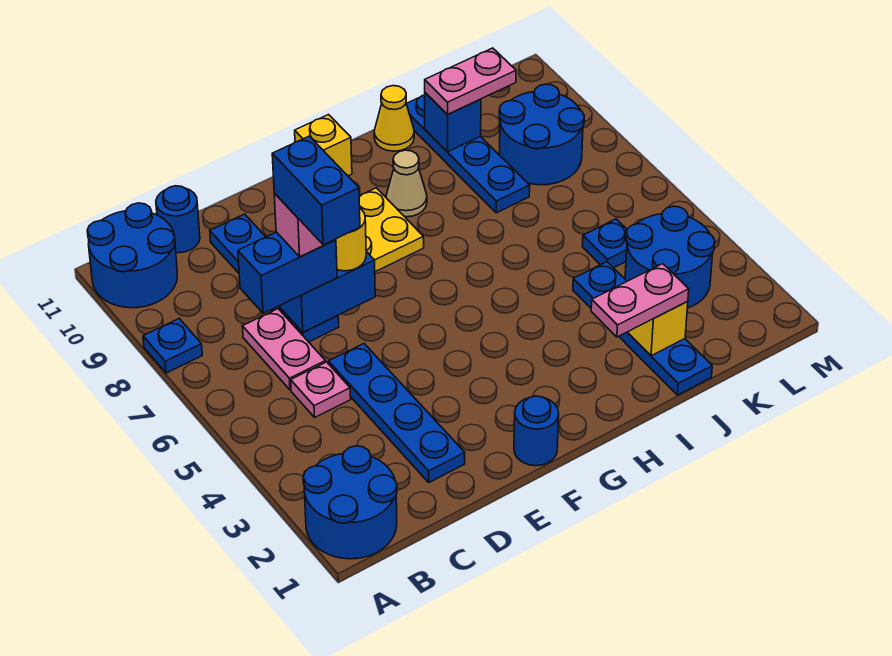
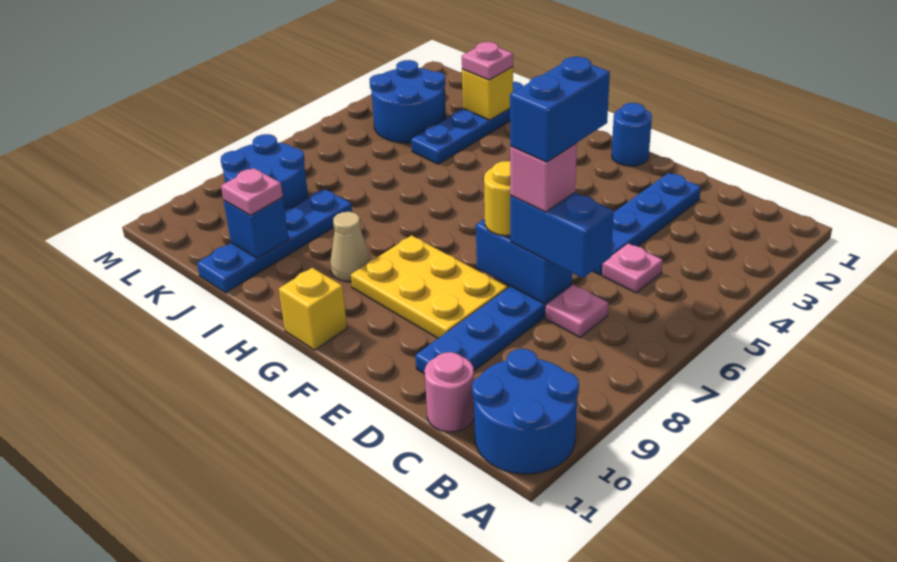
blue round brick A1:B2 level 1 -> none
blue plate A8 level 1 -> none
pink plate C6:C7 level 1 -> pink plate C7 level 1
blue round brick C11 level 1 -> pink round brick C11 level 1
pink plate I2:J2 level 3 -> pink plate J2 level 3
yellow cone I11 level 1 -> none
pink plate J10:K10 level 3 -> pink plate J10 level 3
blue plate K5 level 1 -> none

